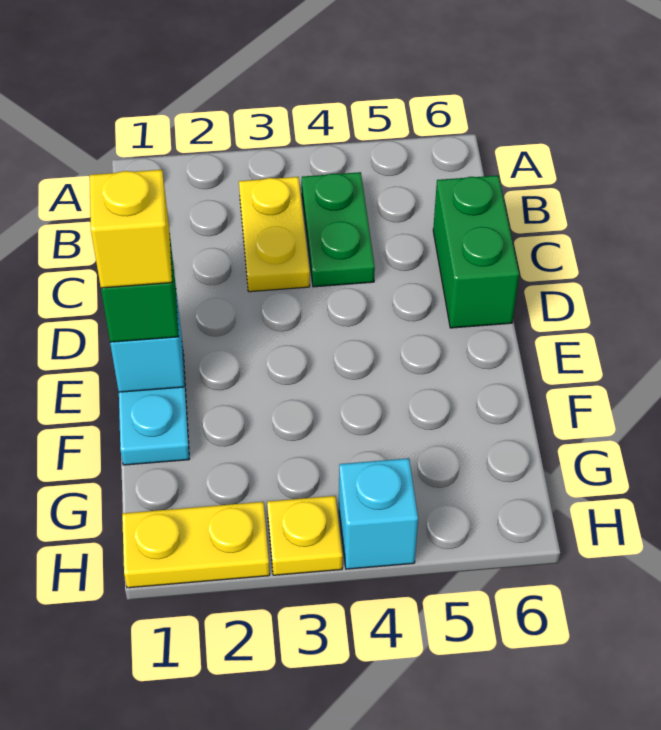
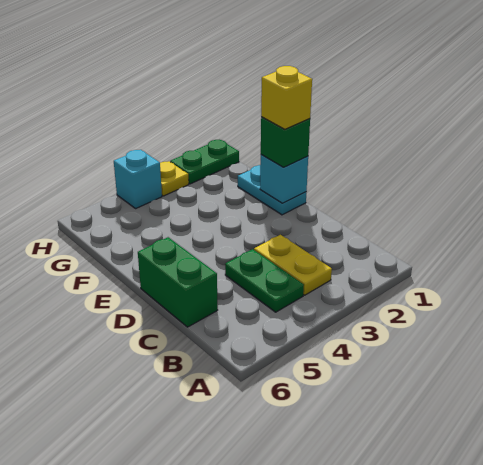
yellow plate H1:H2 level 1 -> green plate H1:H2 level 1

